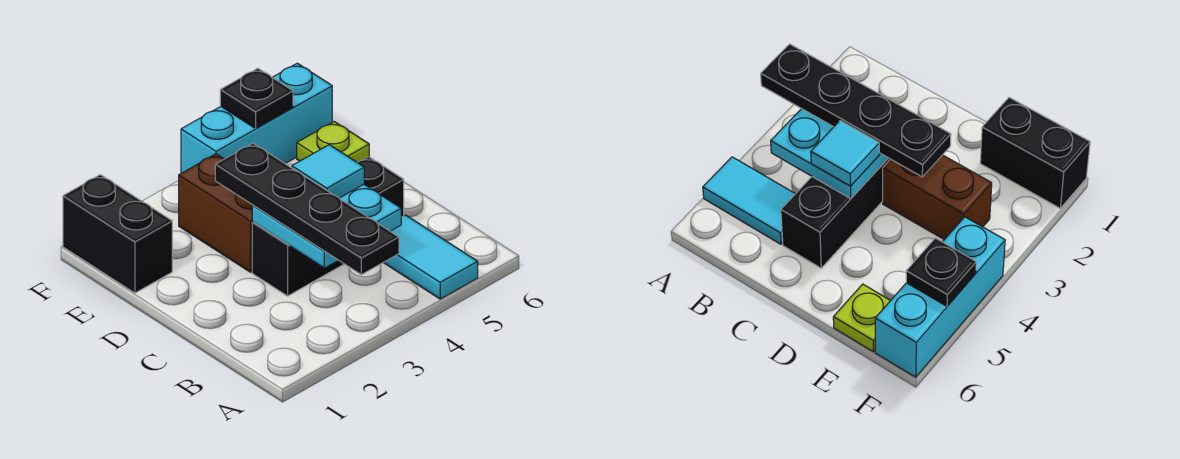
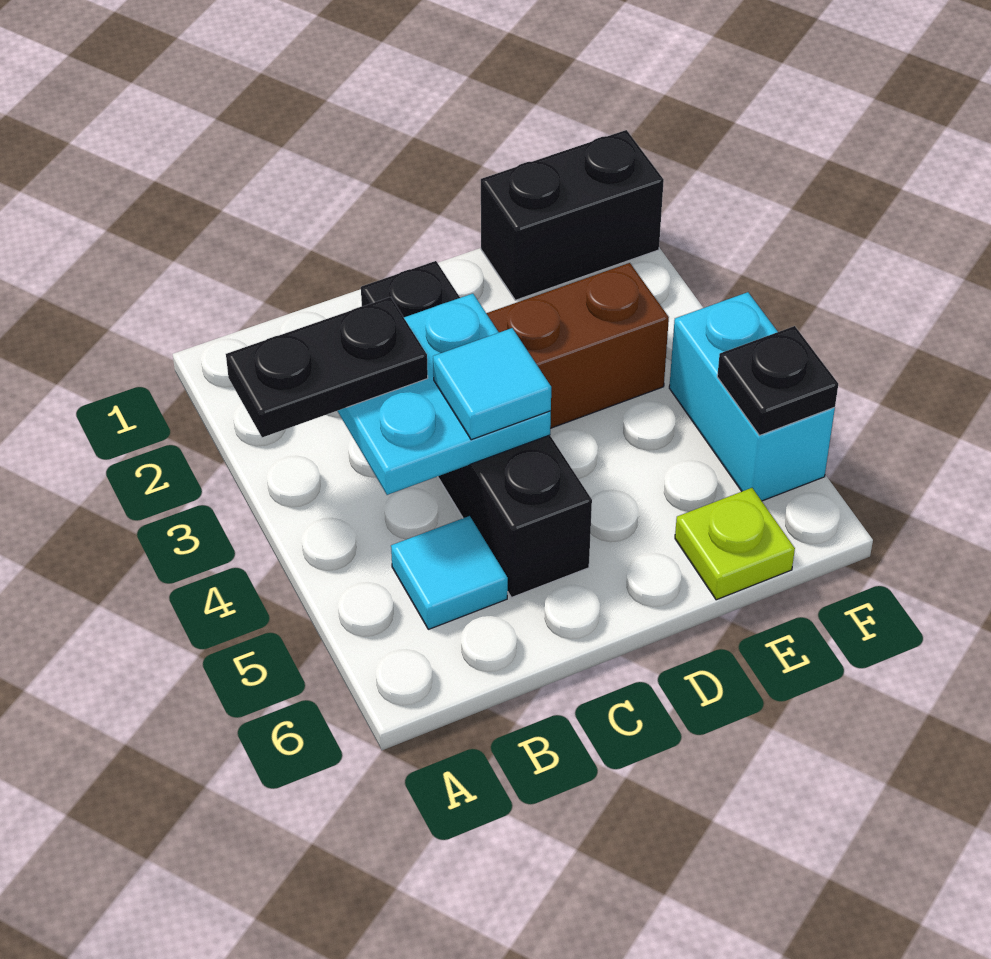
black plate A3:D3 level 3 -> black plate A3:B3 level 3
cyan tile A5:B5 level 1 -> cyan tile B5 level 1
black brick C3:C5 level 1 -> black brick C2:C5 level 1
cyan brick F4:F6 level 1 -> cyan brick F4:F5 level 1

